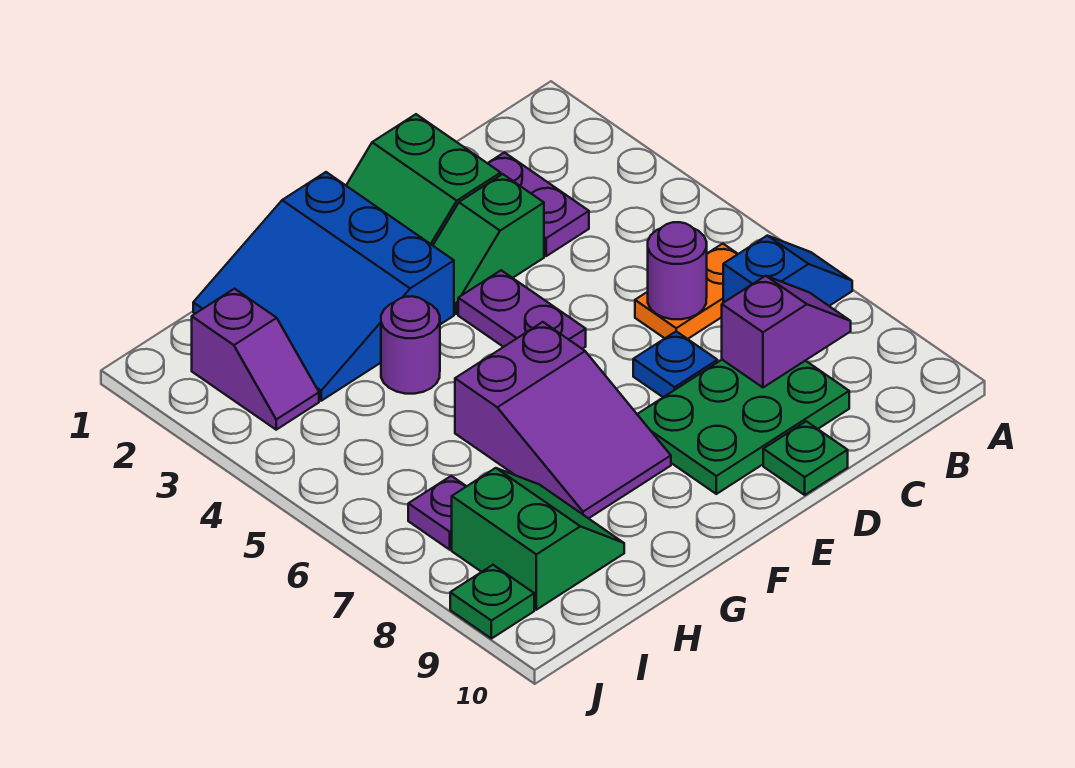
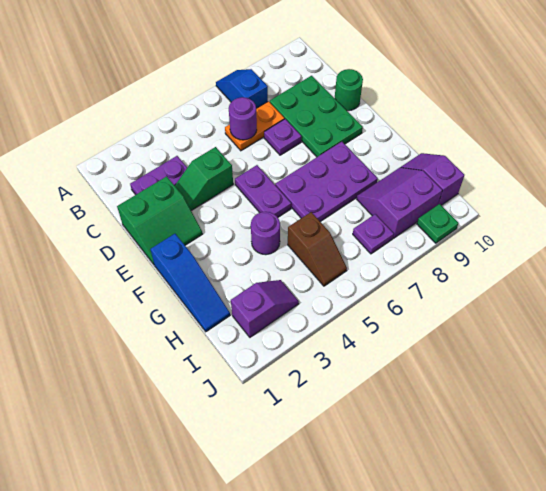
orange plate B6:C6 level 1 -> orange plate C6:C7 level 1
purple slope B8:C8 level 2 top C -> purple slope H10:I10 level 1 top I
green slope D3:E3 level 1 top D -> green slope D3:D4 level 1 top 4
blue plate D7 level 1 -> purple plate D7 level 1
green plate D10 level 1 -> green round brick D10 level 1
purple plate E4:E5 level 1 -> purple plate E5:F5 level 1
blue slope F1:H3 level 1 top F -> blue slope F1:H1 level 1 top F
purple slope F6:G8 level 1 top 6 -> purple plate F6:G8 level 1
none -> brown slope H5:I5 level 1 top H
green slope H8:I9 level 1 top I -> purple slope H8:I9 level 1 top I

